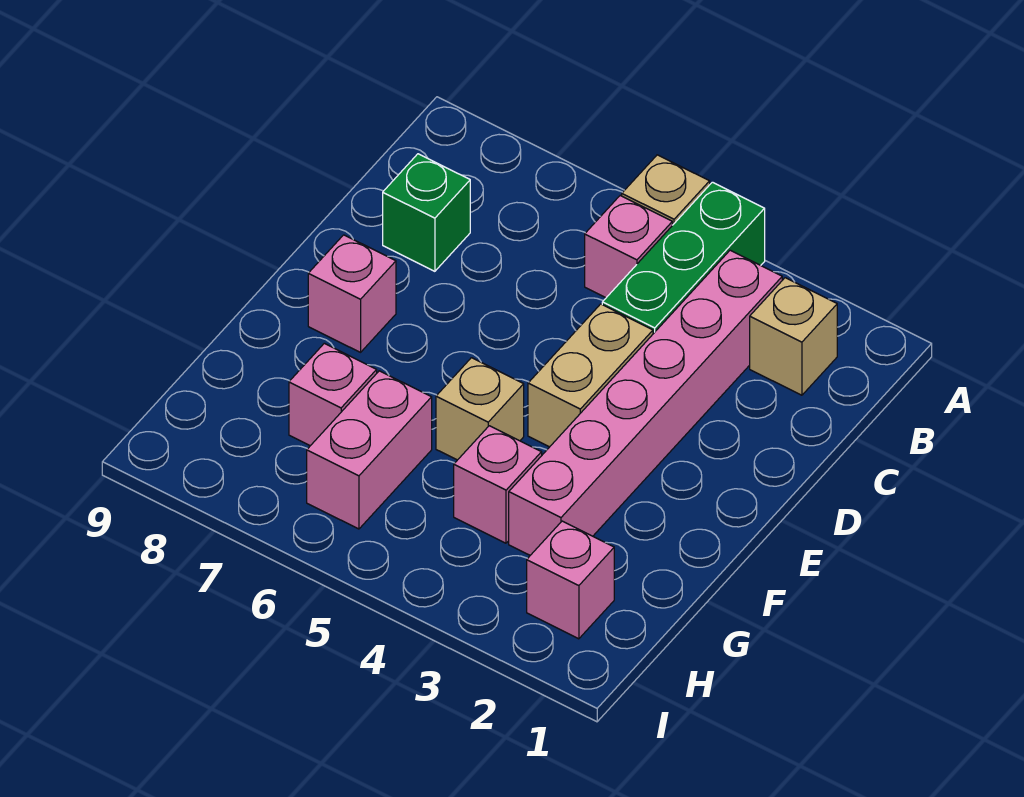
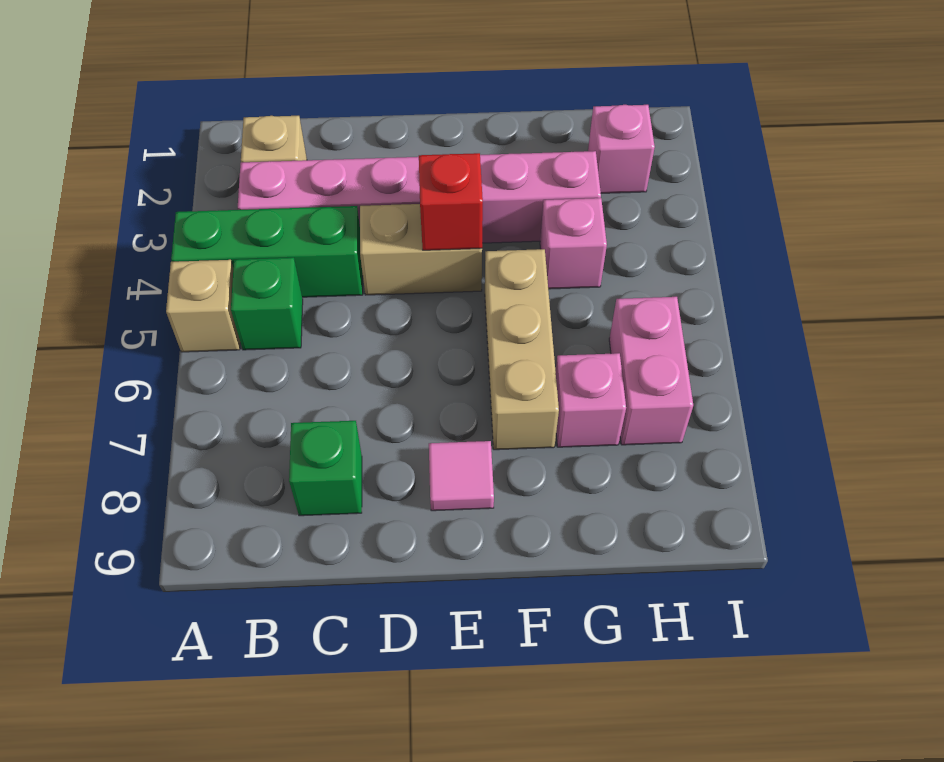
pink brick B5 level 1 -> green brick B5 level 1
none -> red brick E4 level 2
pink brick E8 level 1 -> pink tile E8 level 1
tan brick F5 level 1 -> tan brick F5:F7 level 1
pink brick G6:H6 level 1 -> pink brick H6:H7 level 1

